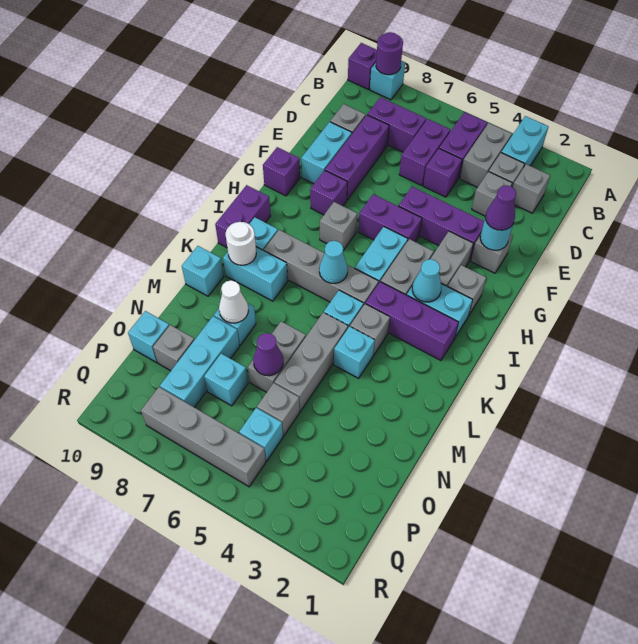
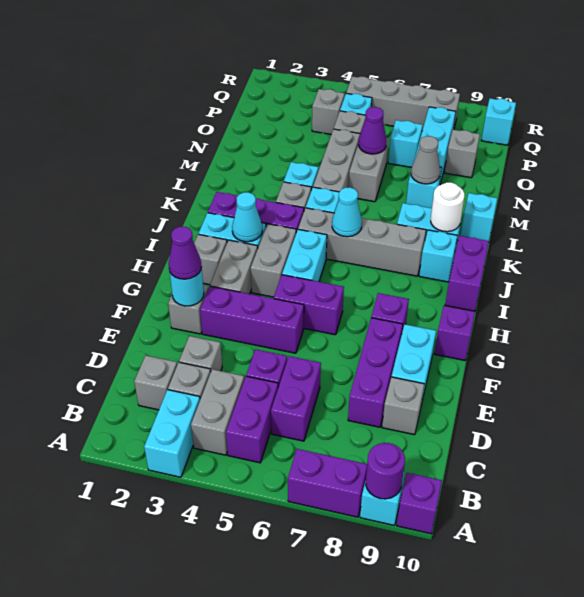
purple brick C7:C8 level 1 -> purple brick A7:A8 level 1
grey brick H7 level 1 -> grey brick P4 level 1
white cone M8 level 2 -> grey cone M8 level 2
cyan brick O10 level 1 -> cyan brick Q10 level 1

